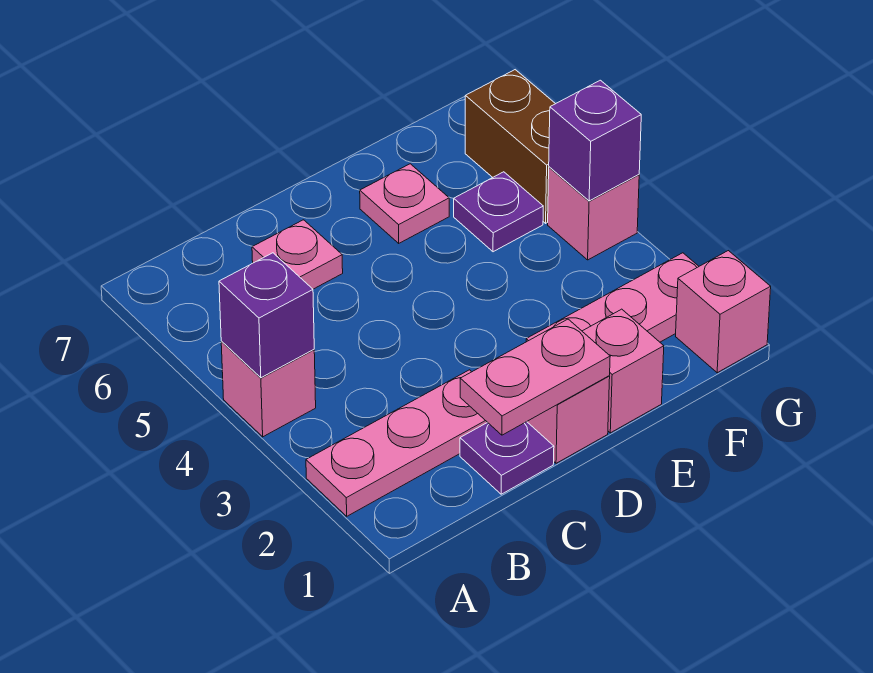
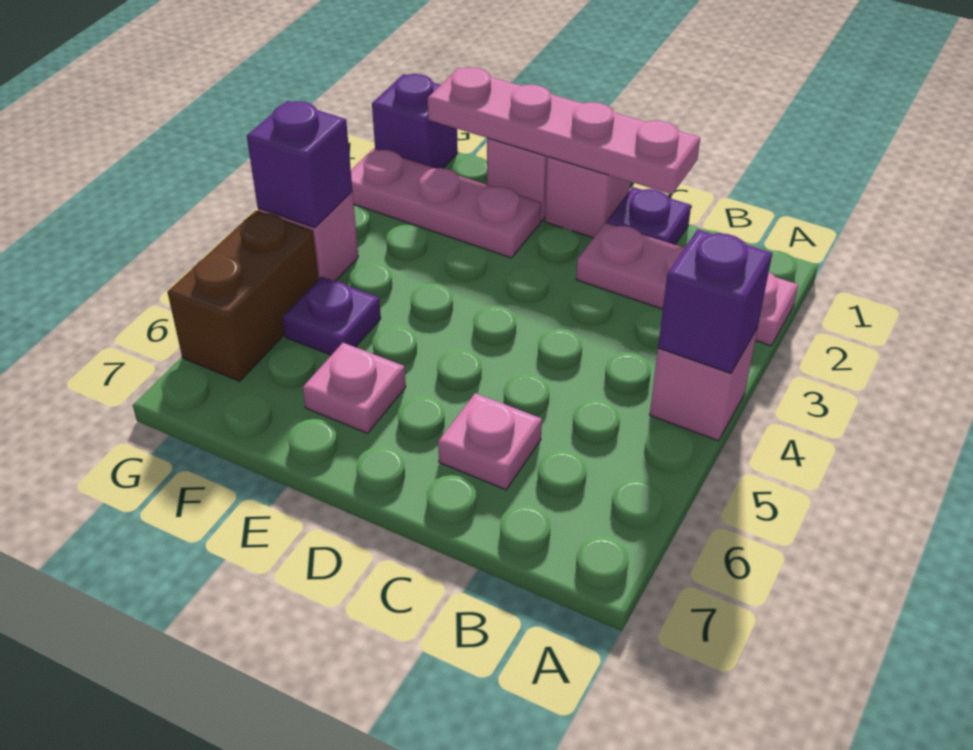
pink plate C1:D1 level 2 -> pink plate C1:F1 level 2
pink brick G1 level 1 -> purple brick G1 level 1

